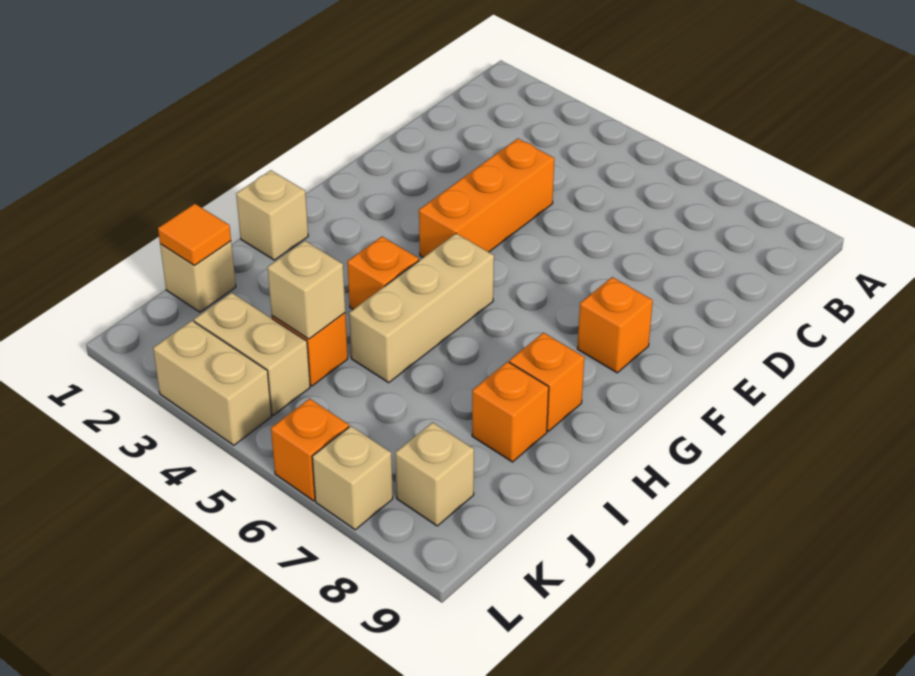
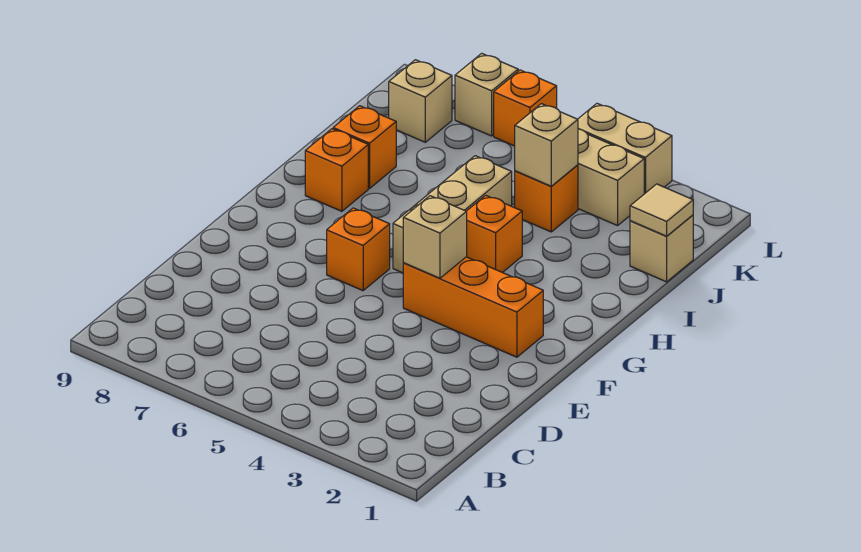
orange brick D4:F4 level 1 -> orange brick F2:F4 level 1
orange brick F8 level 1 -> orange brick F6 level 1
tan brick H1 level 1 -> tan brick F4 level 2
orange tile J1 level 2 -> tan tile J1 level 2

